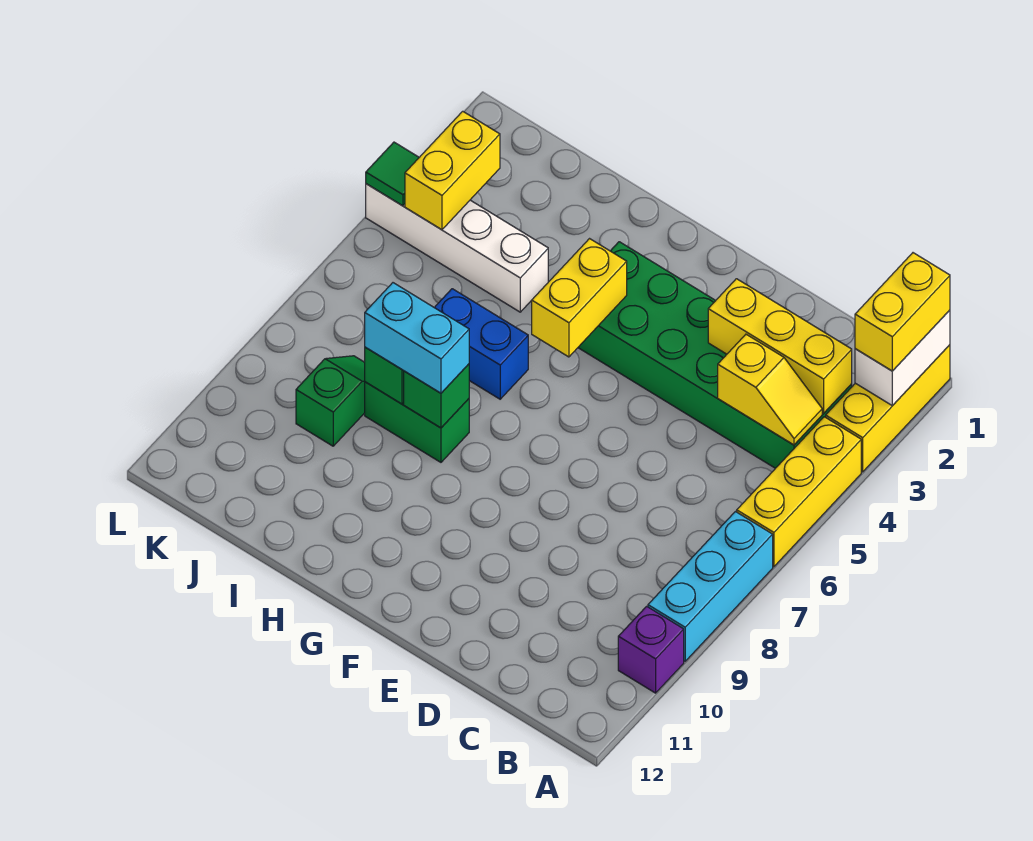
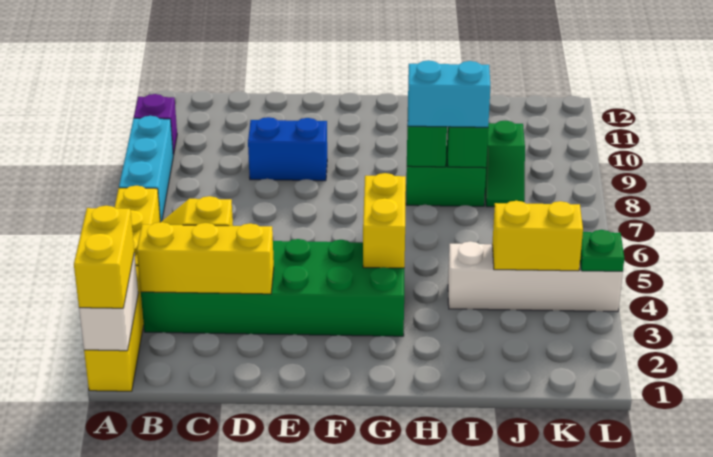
blue brick H6:I6 level 1 -> blue brick D9:E9 level 1
yellow brick K3:K4 level 2 -> yellow brick J4:K4 level 2
green tile L4 level 2 -> green plate L4 level 2

